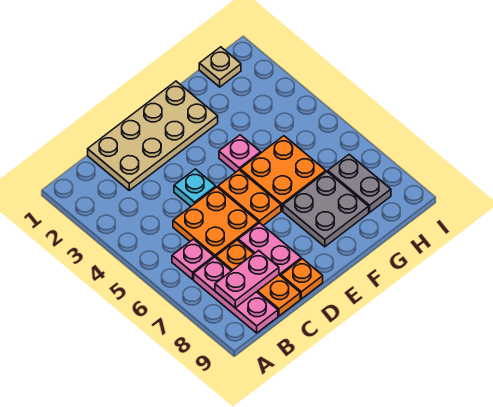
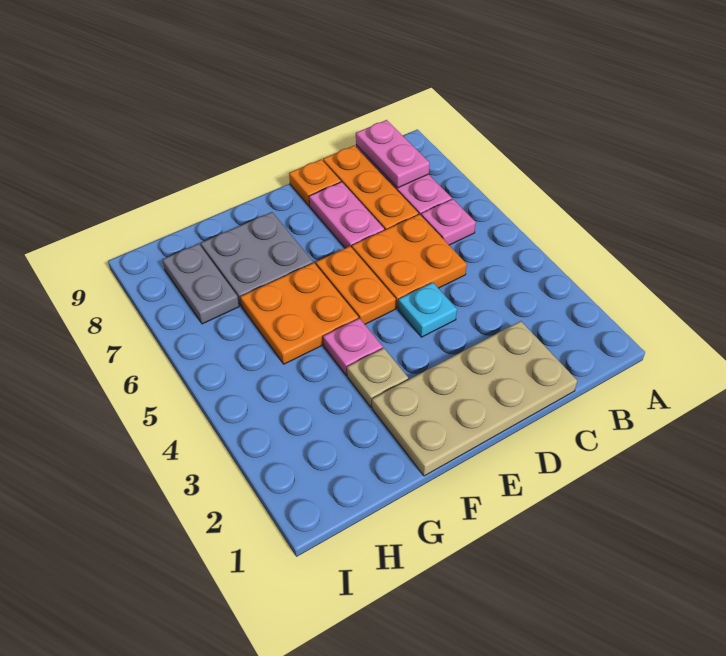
pink plate B8:C8 level 2 -> pink plate B8:B9 level 2
tan plate H1 level 1 -> tan plate F3 level 1

